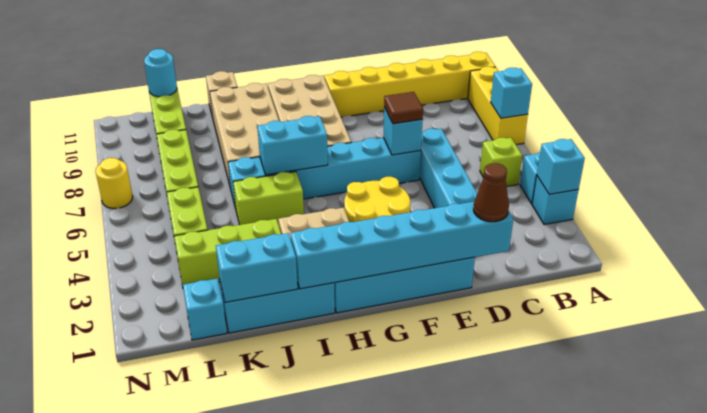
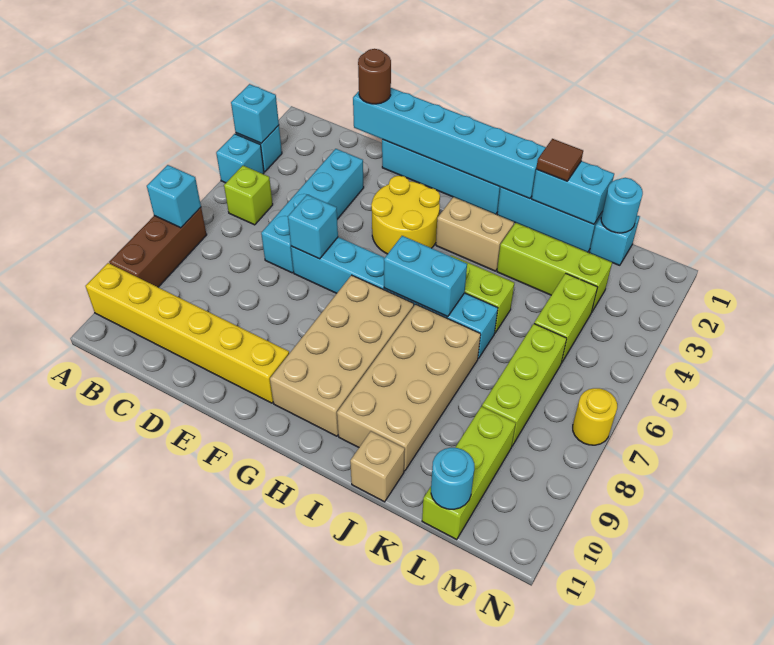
yellow brick A7:A9 level 1 -> brown brick A7:A9 level 1
brown cone D1 level 3 -> brown round brick D1 level 3
brown tile E6 level 3 -> brown tile J1 level 3
none -> cyan round brick L1 level 2

